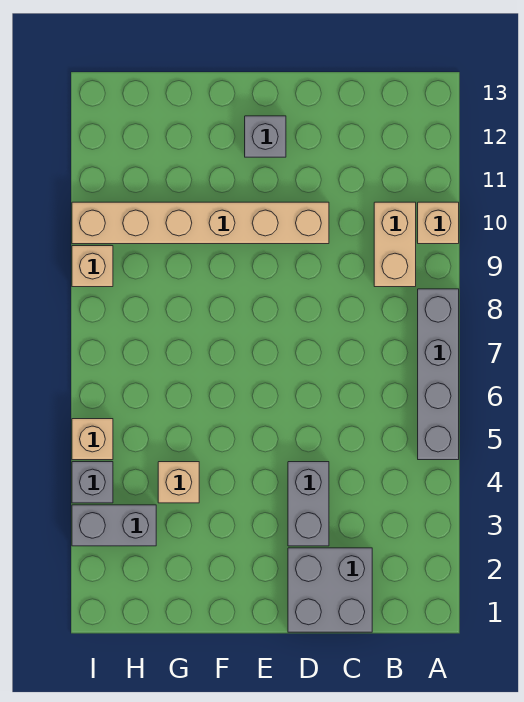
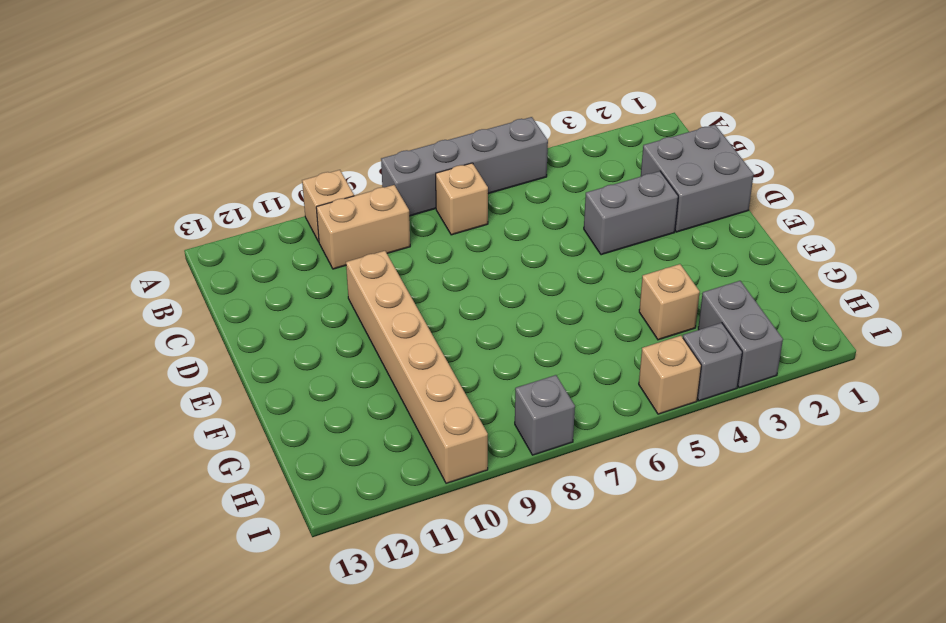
grey brick E12 level 1 -> grey brick I8 level 1
tan brick I9 level 1 -> tan brick B7 level 1

